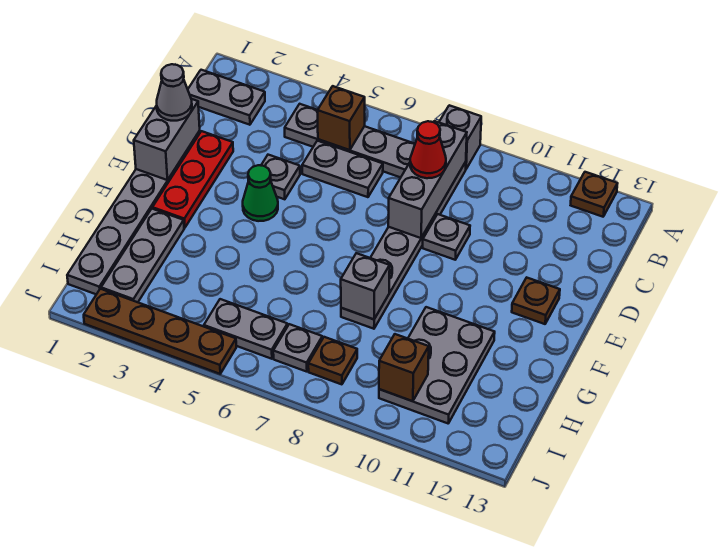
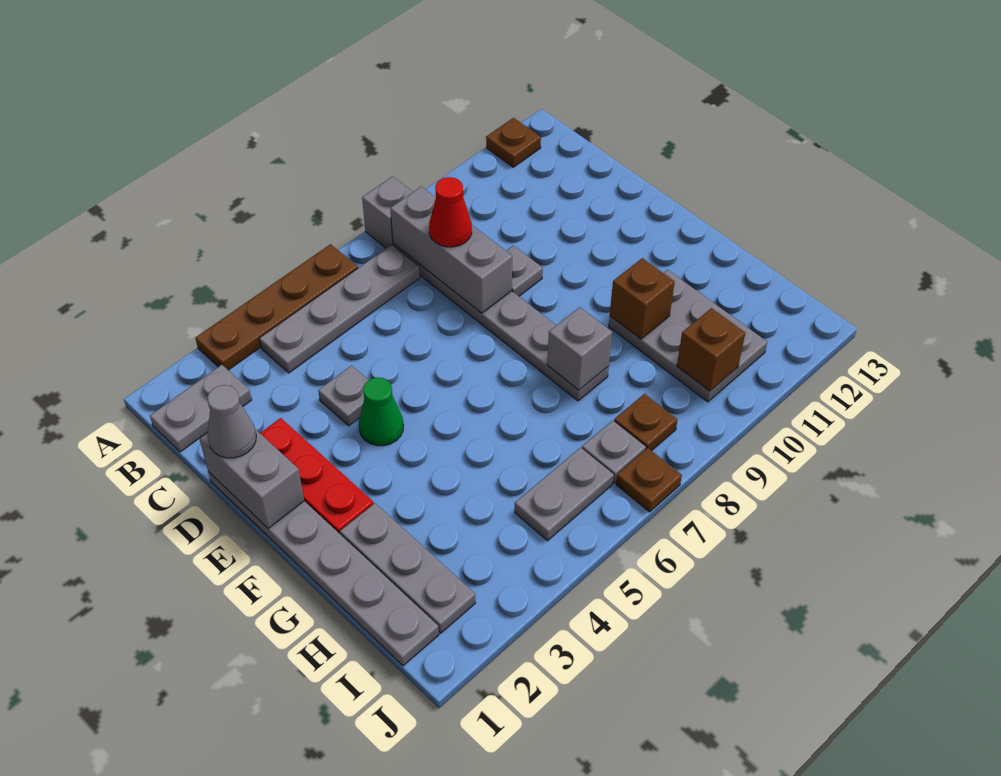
brown brick B5 level 2 -> brown brick G10 level 2
grey plate C5:C6 level 1 -> none
brown plate E12 level 1 -> brown plate J7 level 1
brown plate J2:J5 level 1 -> brown plate A3:A6 level 1

